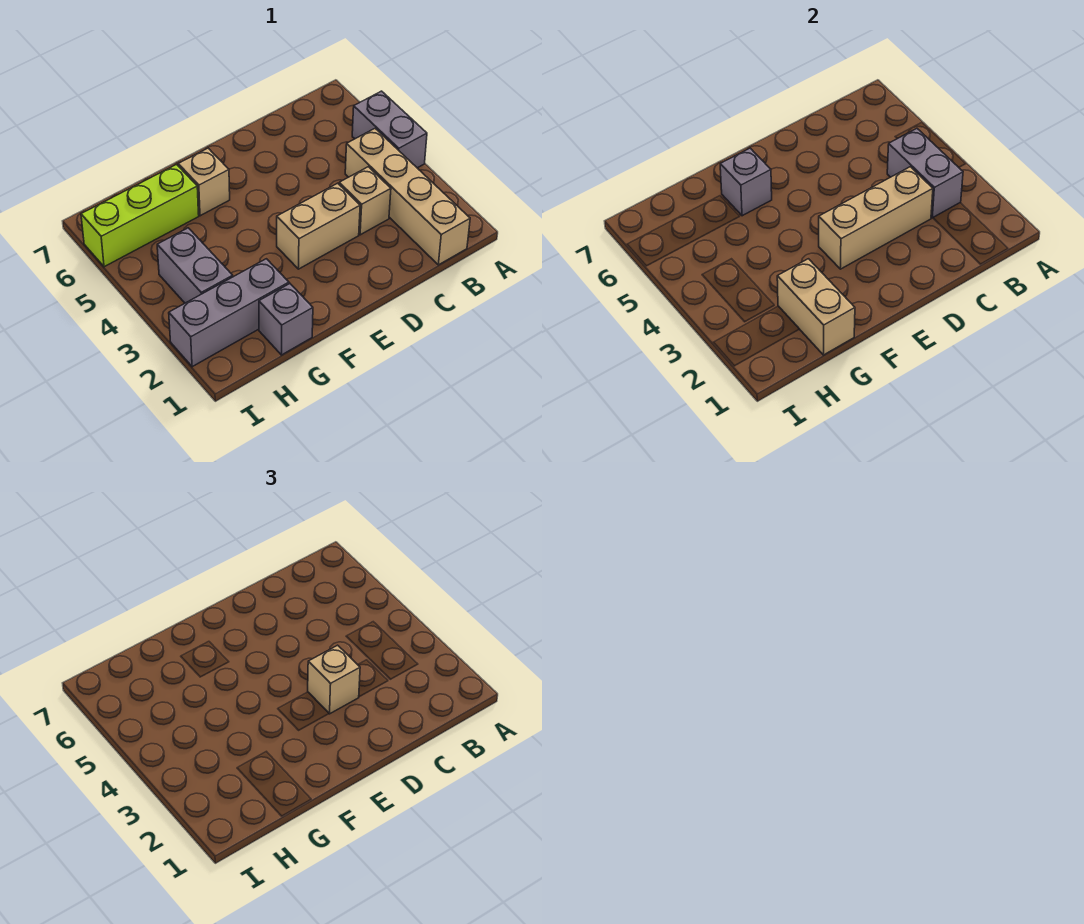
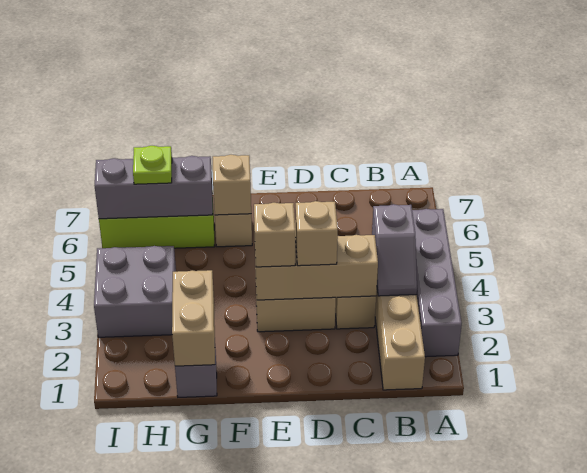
grey brick A4:A5 level 1 -> grey brick A2:A5 level 1
grey brick B3:B4 level 2 -> grey slope B3:B4 level 2 top 4
none -> tan brick E3 level 3
grey brick F6 level 2 -> tan brick F6 level 2
grey brick G2:I2 level 1 -> grey brick G6:I6 level 2
grey brick H3:H4 level 1 -> grey brick H3:I4 level 1
none -> lime plate H6 level 3

